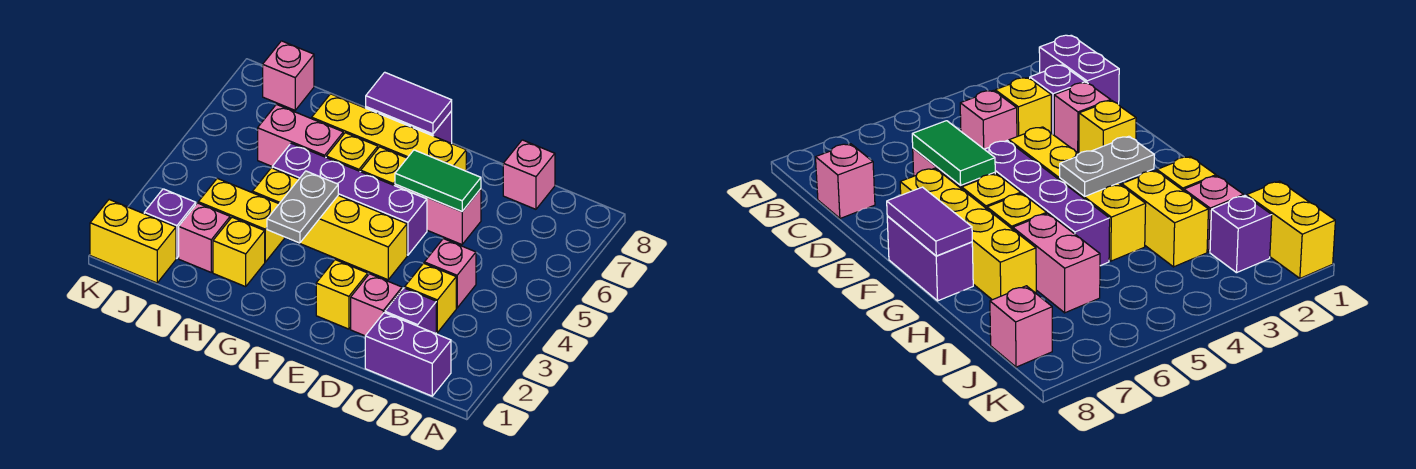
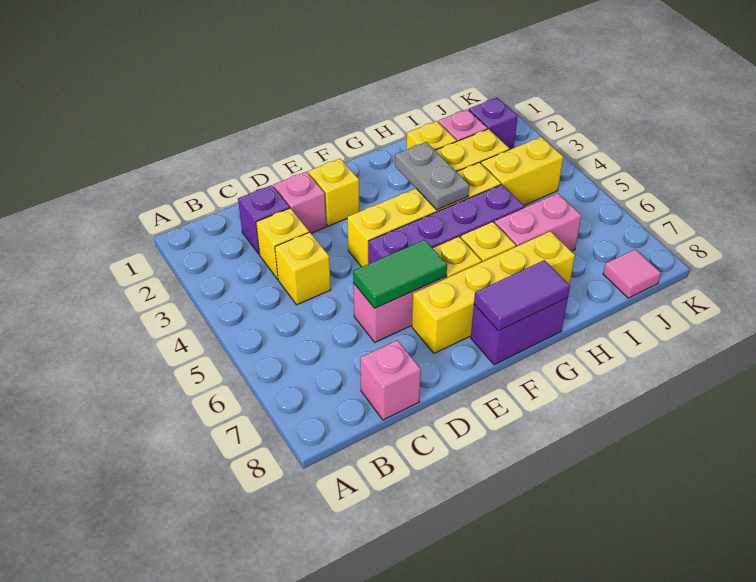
purple brick B1:C1 level 1 -> none
pink brick C4 level 1 -> yellow brick C4 level 1
yellow brick J1:K1 level 1 -> yellow brick I4:J4 level 1
pink brick J8 level 1 -> pink tile J8 level 1

